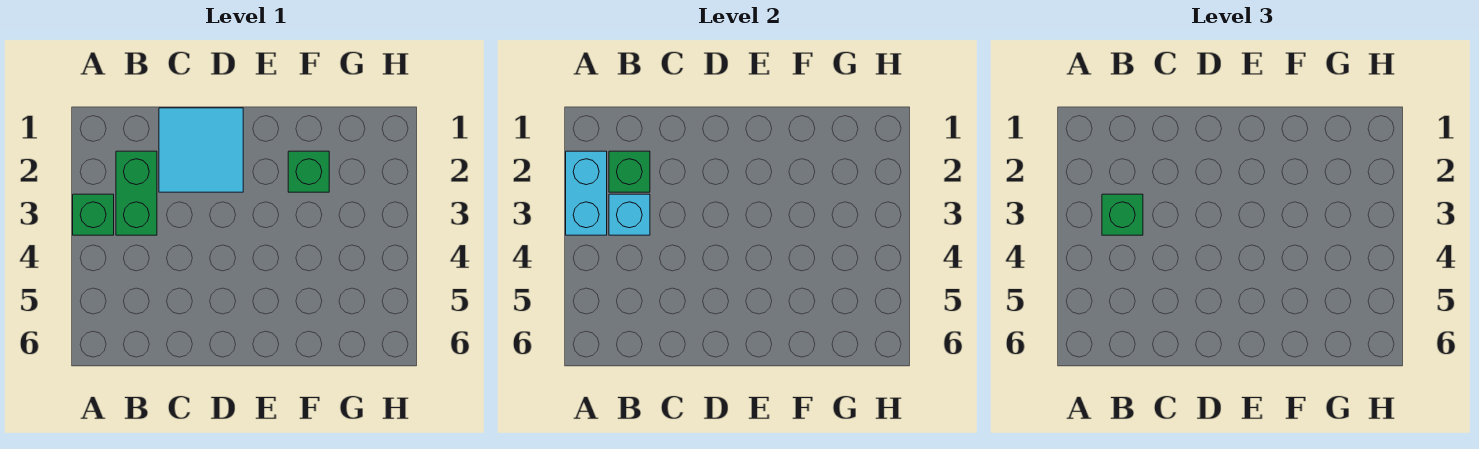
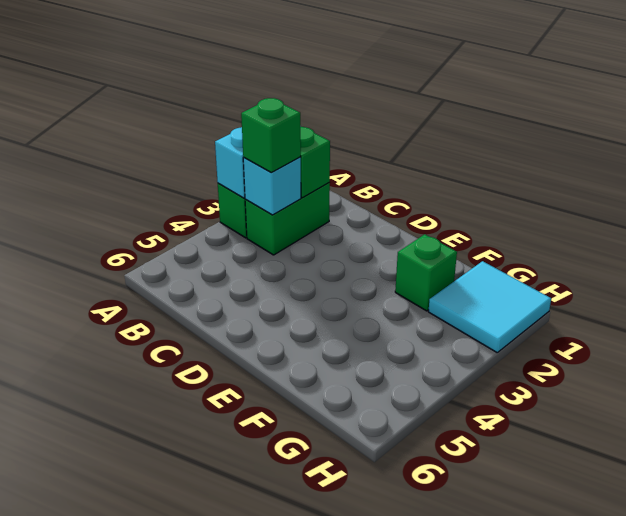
cyan tile C1:D2 level 1 -> cyan tile G1:H2 level 1

